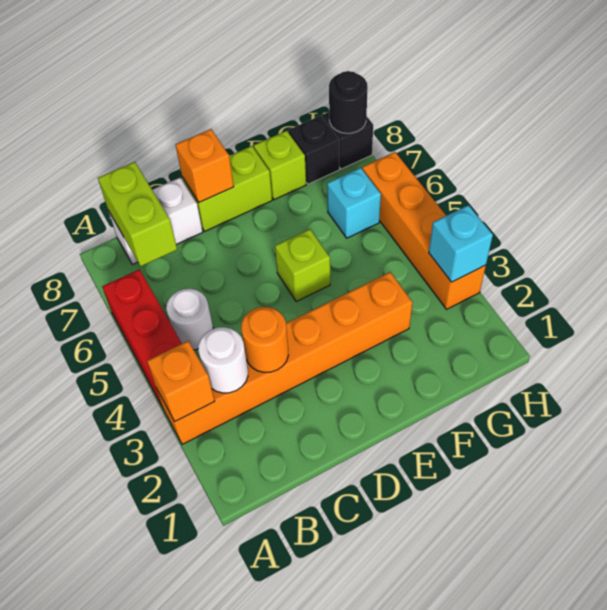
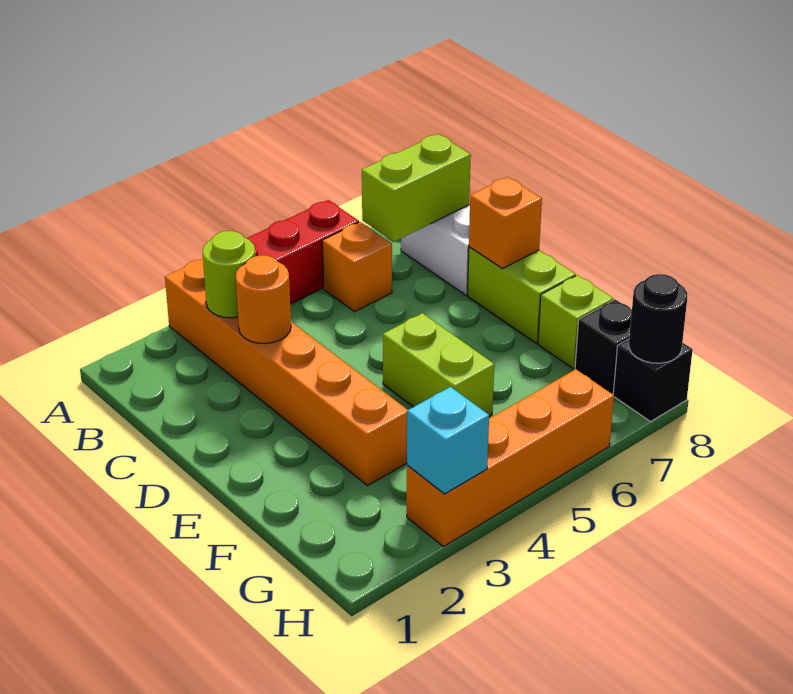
orange brick A3 level 2 -> orange brick B6 level 1
white round brick B3 level 2 -> lime round brick B3 level 2
white round brick B5 level 1 -> none
lime brick E5 level 1 -> lime brick E5:F5 level 1
cyan brick G6 level 1 -> none

